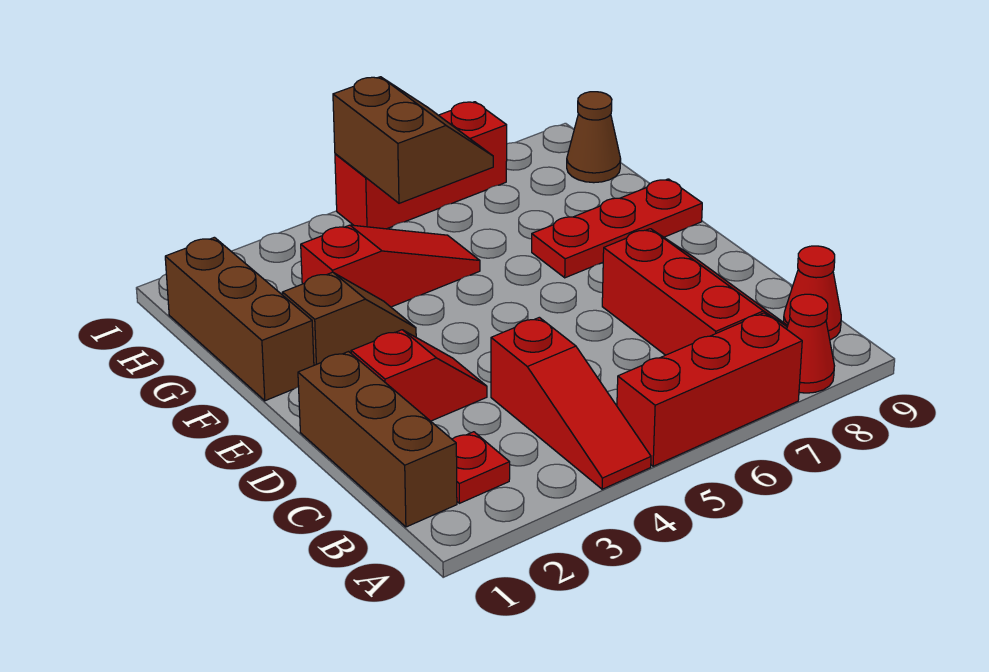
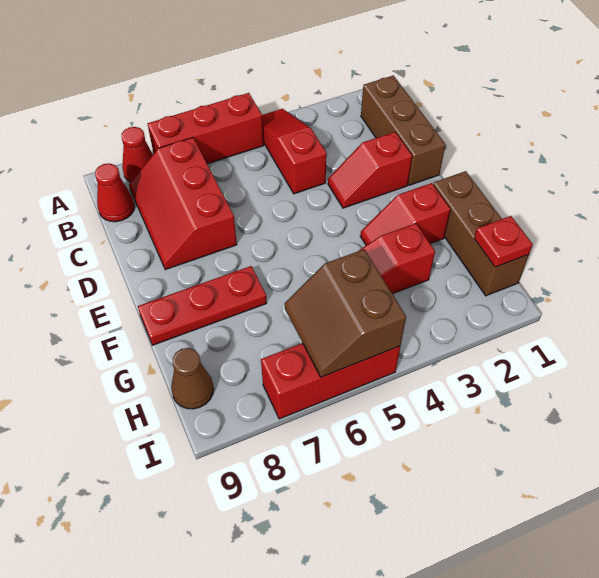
red plate B2 level 1 -> red plate H1 level 2
brown slope F2:F3 level 1 top 2 -> red slope F2:F3 level 1 top 2

